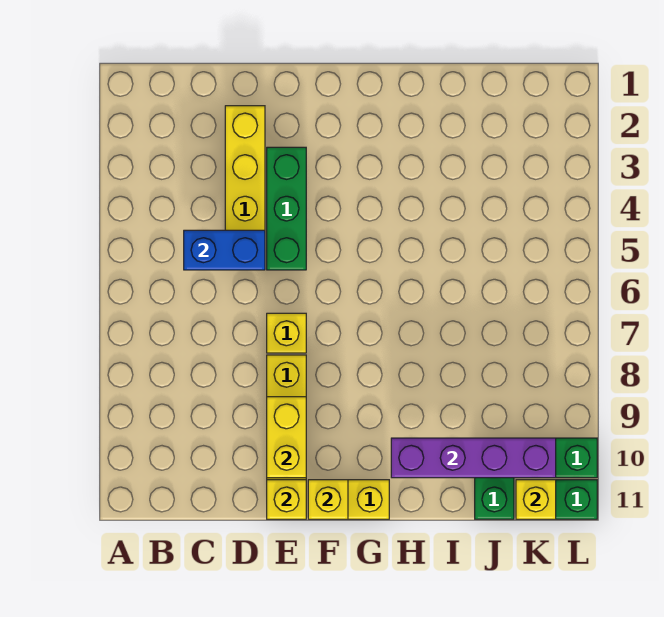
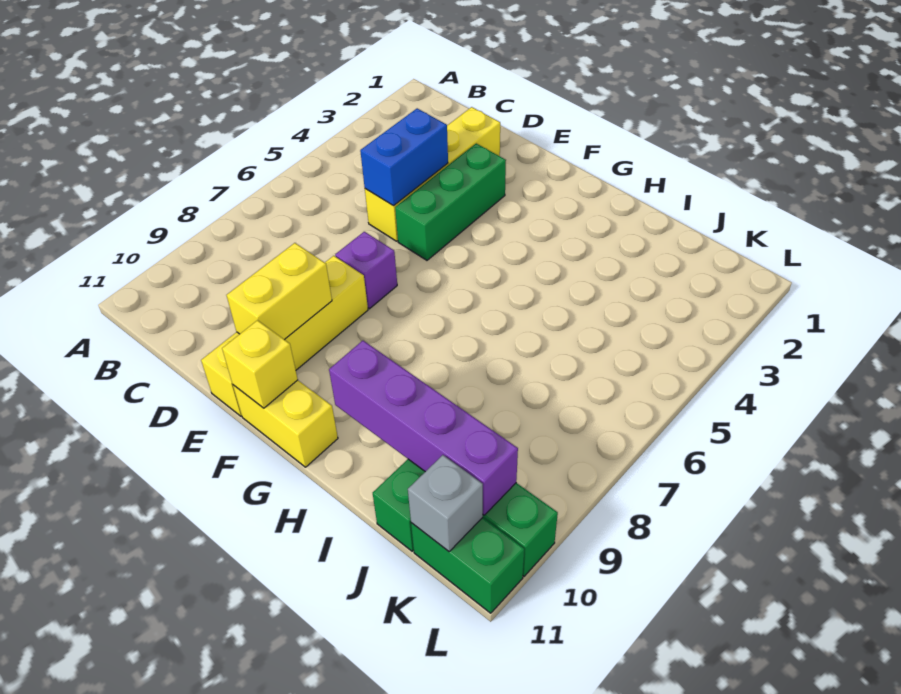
blue brick C5:D5 level 2 -> blue brick D4:D5 level 2
yellow brick E7 level 1 -> purple brick E7 level 1
yellow brick E11 level 2 -> none
yellow brick K11 level 2 -> grey brick K11 level 2

